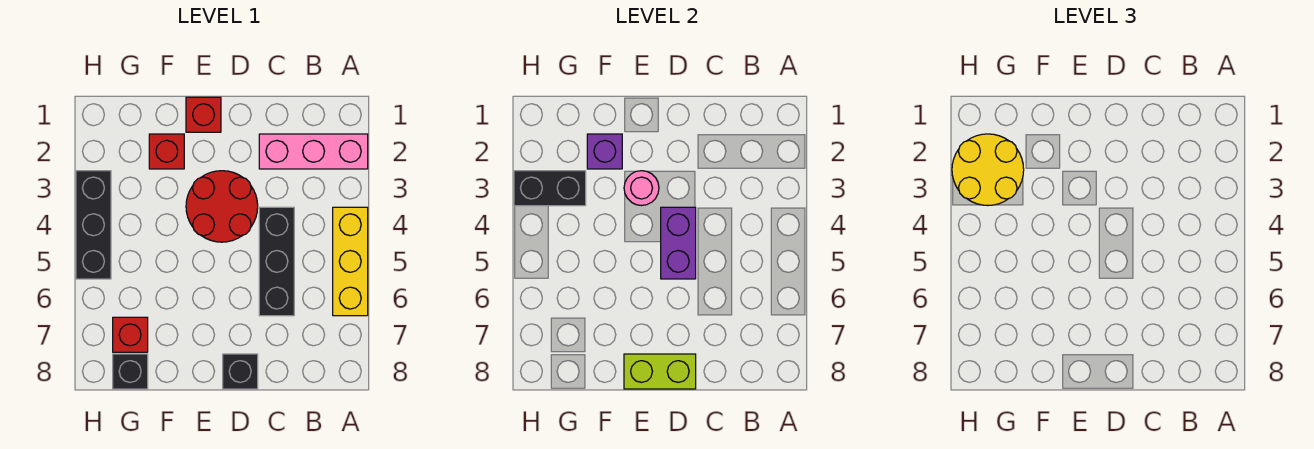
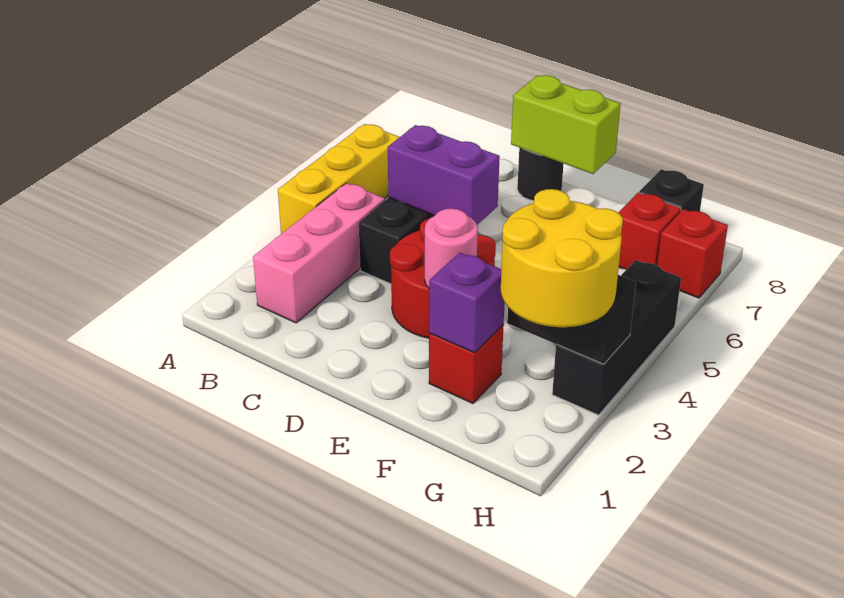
pink brick A2:C2 level 1 -> pink brick B2:B4 level 1
purple brick D4:D5 level 2 -> purple brick C5:D5 level 2
black brick D8 level 1 -> black round brick D8 level 1
red brick E1 level 1 -> red brick H7 level 1

